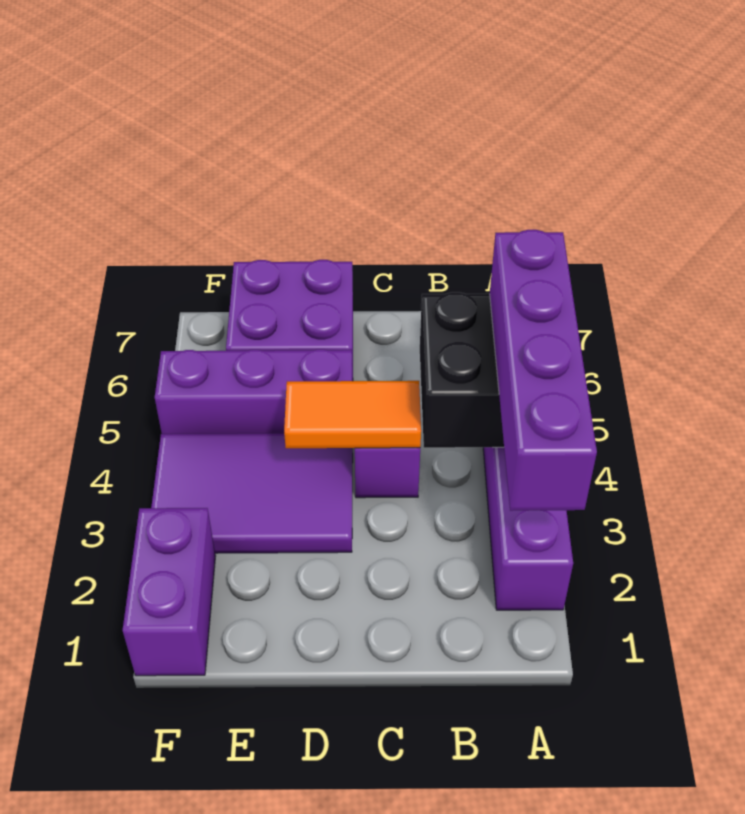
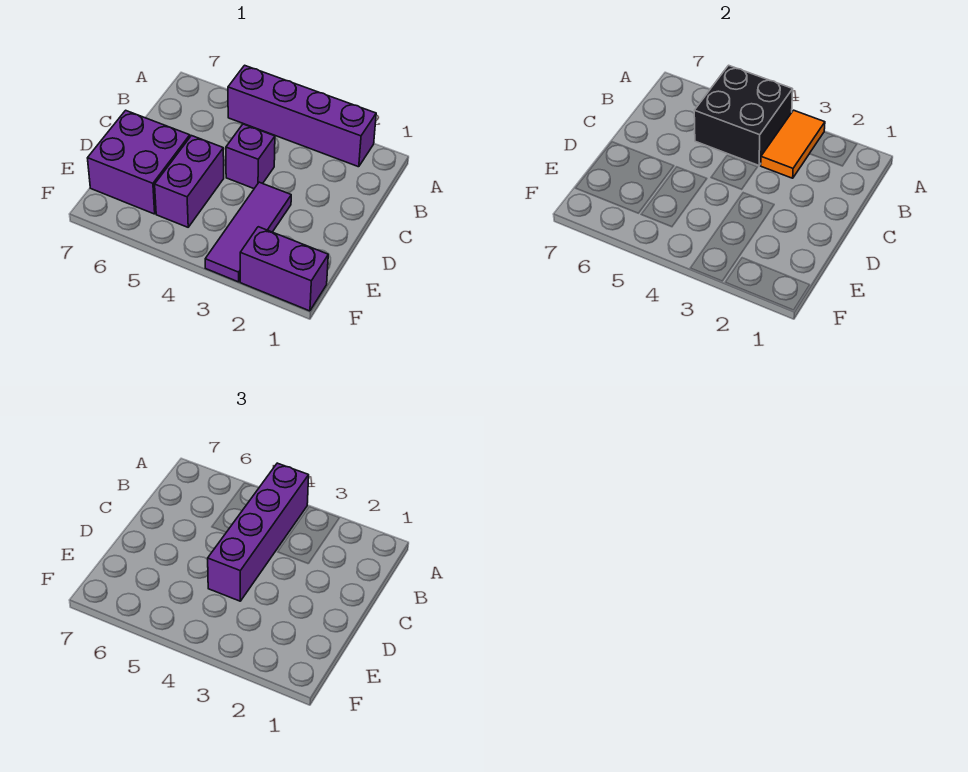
purple brick A2:A5 level 3 -> purple brick A4:D4 level 3
orange tile C4:D4 level 2 -> orange tile A3:B3 level 2
purple tile D3:F4 level 1 -> purple tile D3:F3 level 1
purple brick D5:F5 level 1 -> purple brick D5:E5 level 1

